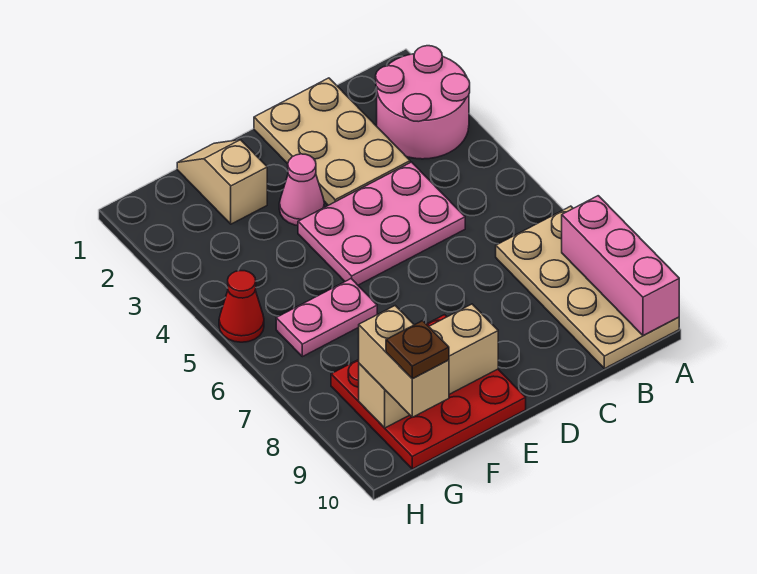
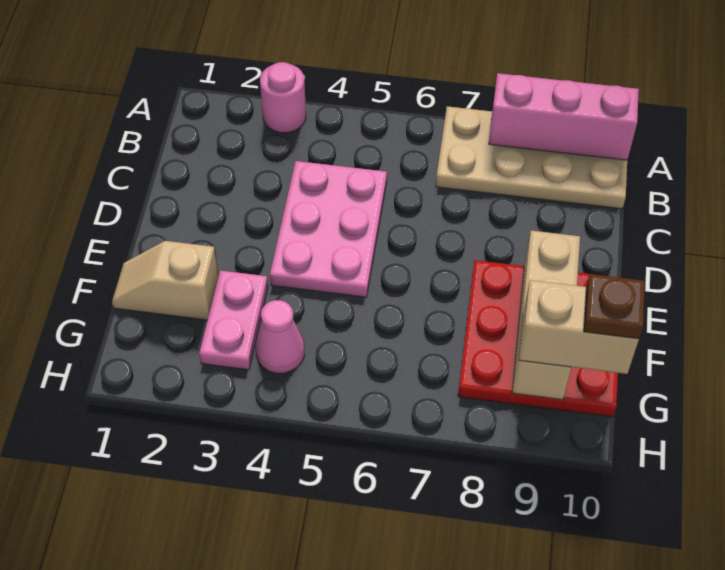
pink round brick A2:B3 level 1 -> pink round brick A3 level 1
tan plate C1:D3 level 1 -> none
pink cone E3 level 1 -> pink cone G4 level 1
pink plate F6:G6 level 1 -> pink plate F3:G3 level 1
red cone H5 level 1 -> none

